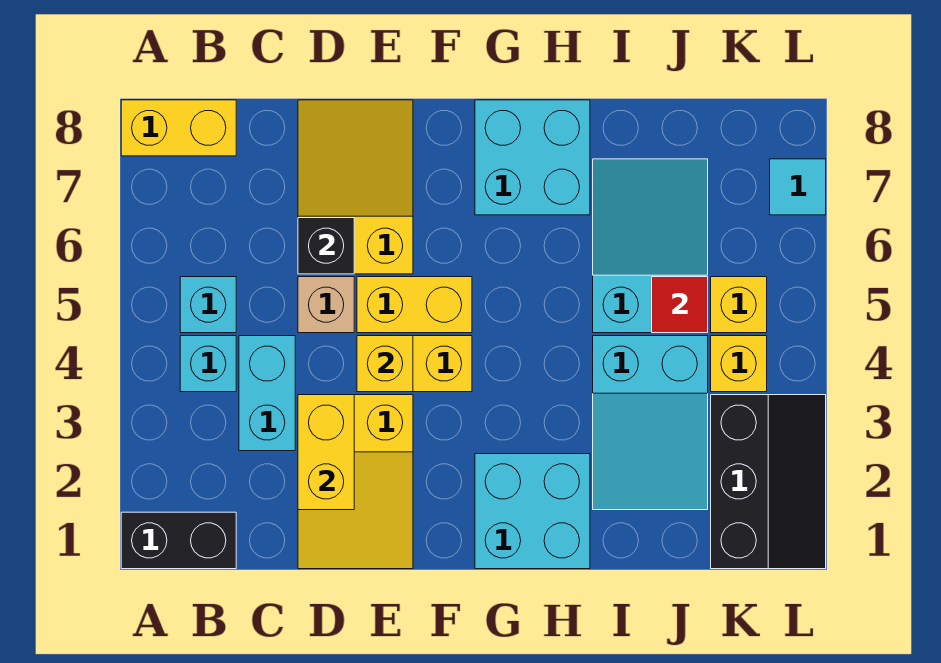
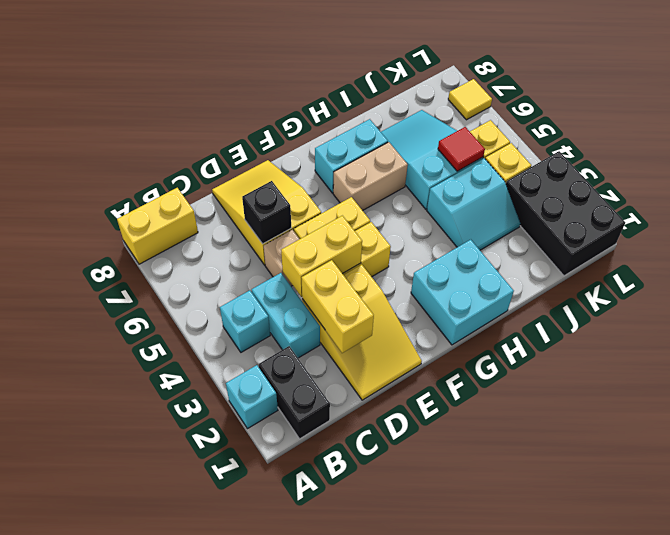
black brick A1:B1 level 1 -> black brick B1:B2 level 1
cyan brick B5 level 1 -> cyan brick A2 level 1
yellow brick E4 level 2 -> yellow brick D4:E4 level 2
none -> tan brick G6:H6 level 1
cyan brick G7:H8 level 1 -> cyan brick G7:H7 level 1
cyan slope I2:J4 level 1 top 4 -> cyan slope I3:J4 level 1 top 4
black slope K1:L3 level 1 top K -> black brick K1:L3 level 1
cyan tile L7 level 1 -> yellow tile L7 level 1

